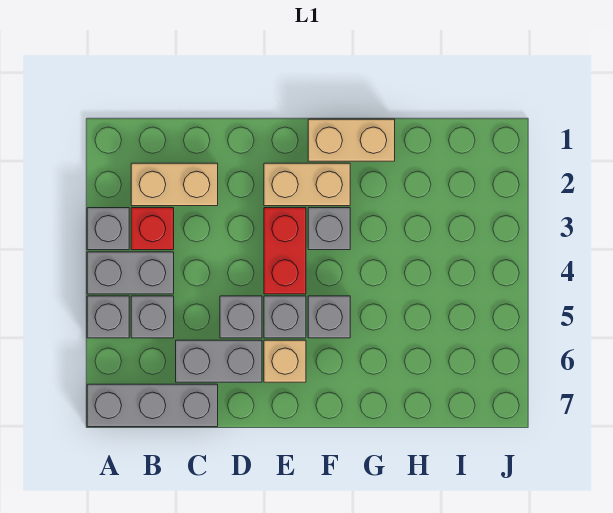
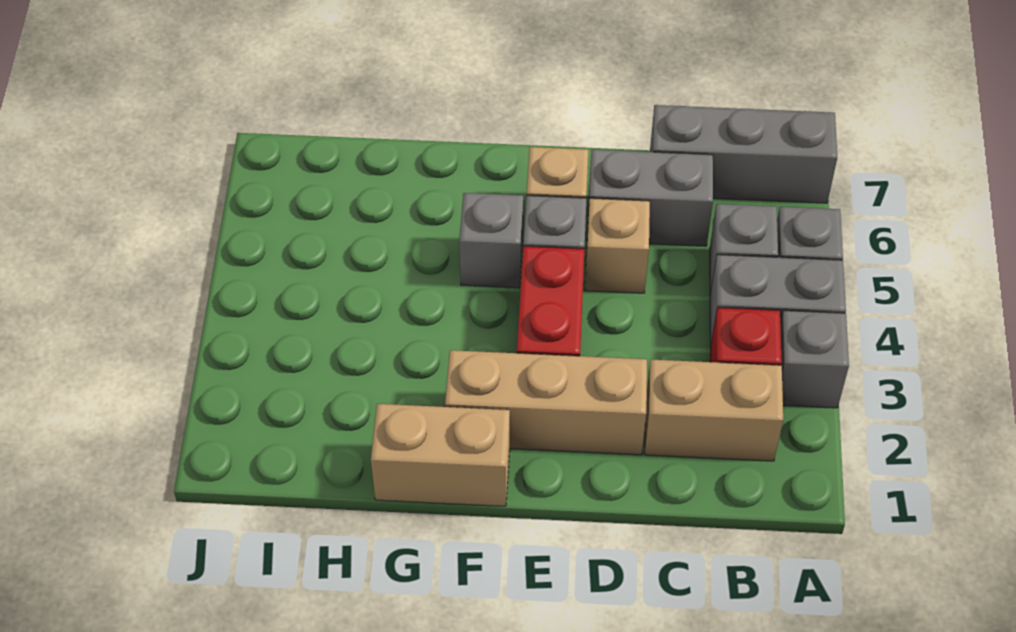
grey brick D5 level 1 -> tan brick D5 level 1
tan brick E2:F2 level 1 -> tan brick D2:F2 level 1
grey brick F3 level 1 -> none

